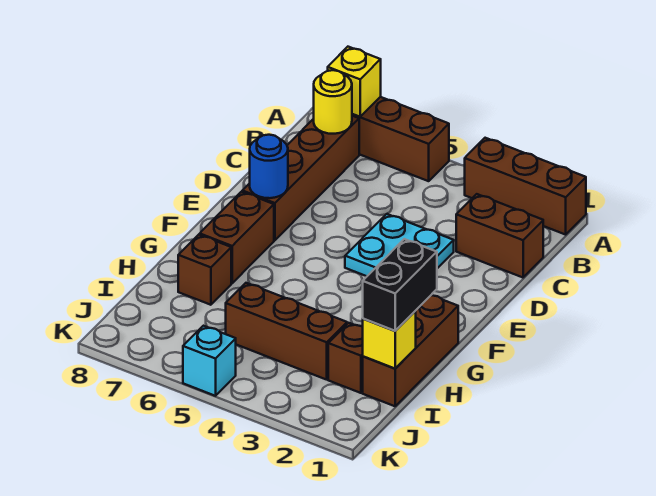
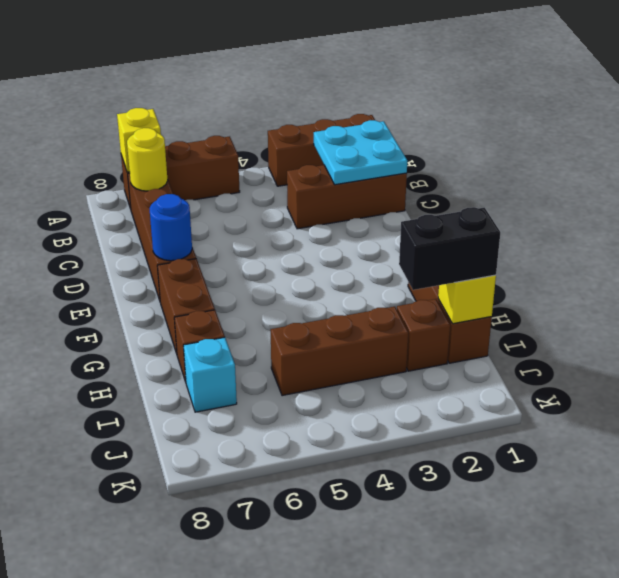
brown brick C1:C2 level 1 -> brown brick C1:C3 level 1
cyan plate D3:E4 level 1 -> cyan plate B1:C2 level 2
black brick H1:I1 level 3 -> black brick I1:I2 level 3
cyan brick K5 level 1 -> cyan brick I7 level 1

